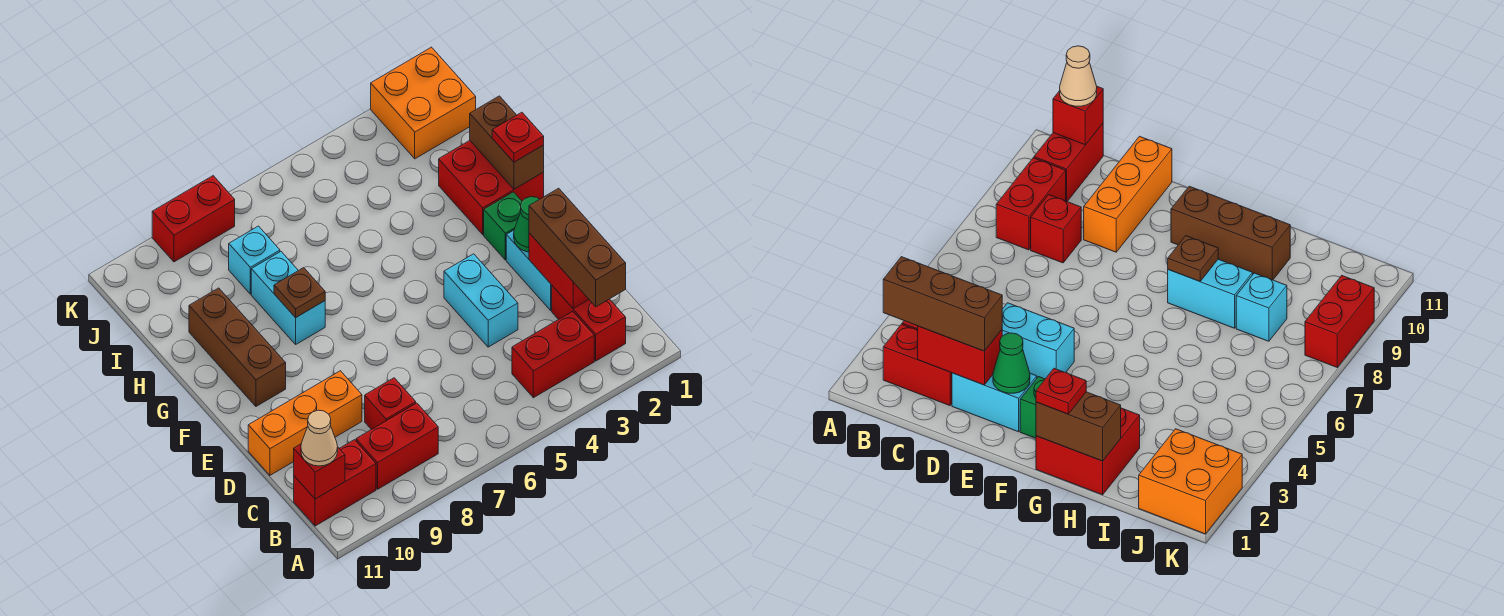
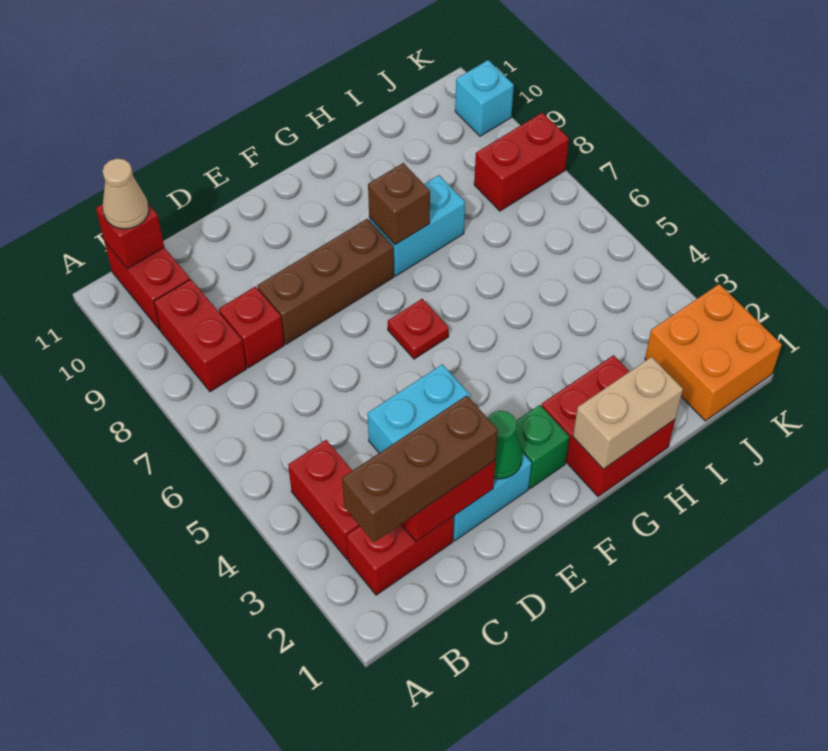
orange brick D9:D11 level 1 -> none
brown brick F10:H10 level 1 -> brown brick D8:F8 level 1
brown brick G1:H1 level 2 -> tan brick G1:H1 level 2
red plate G1 level 3 -> red plate F6 level 1
brown plate G8 level 2 -> brown brick G8 level 2
cyan brick I8 level 1 -> cyan brick K10 level 1
red brick K8:K9 level 1 -> red brick J8:K8 level 1

